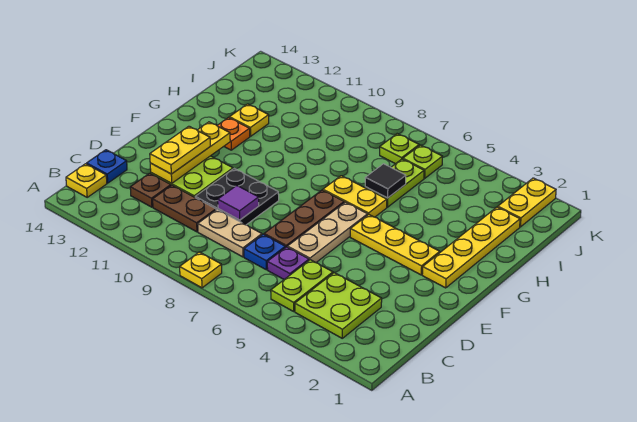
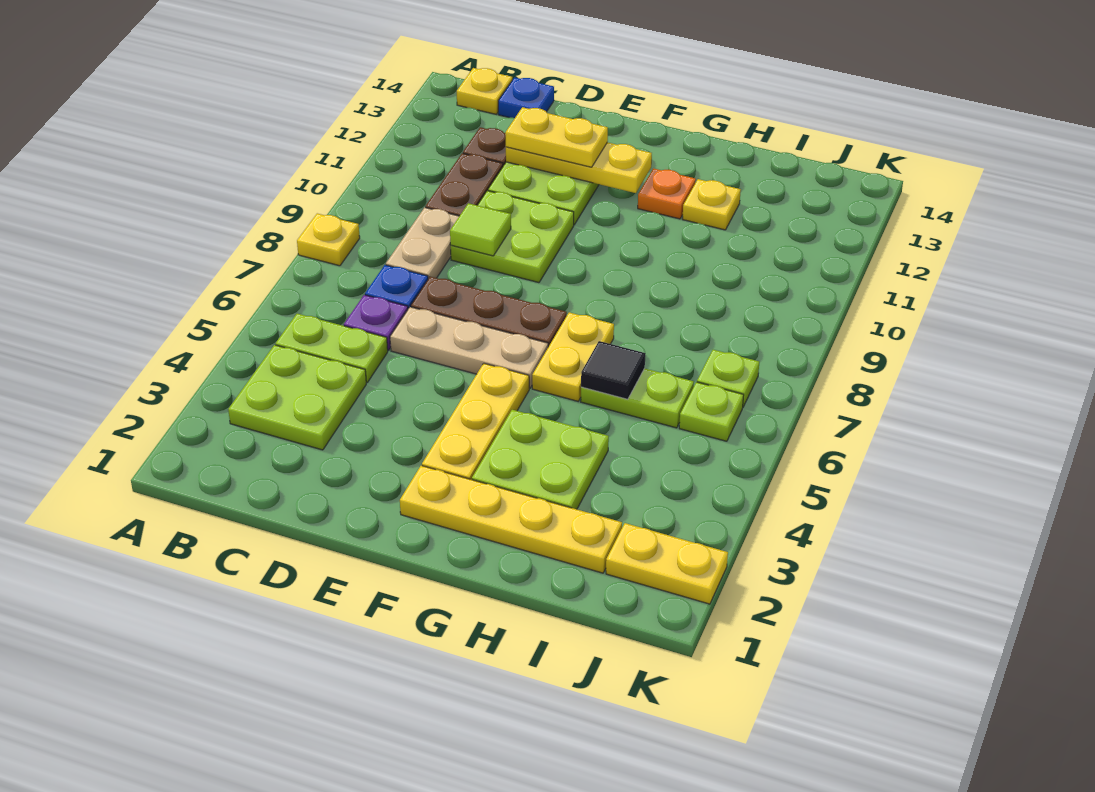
black plate D9:E10 level 1 -> lime plate D9:E10 level 1
purple tile D9 level 2 -> lime tile D9 level 2
none -> lime plate G3:H4 level 1

